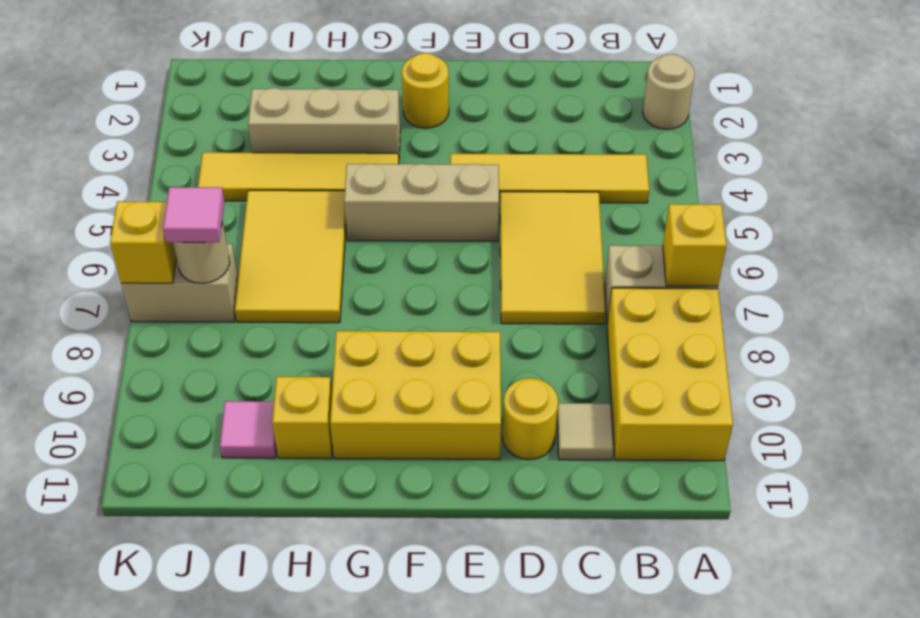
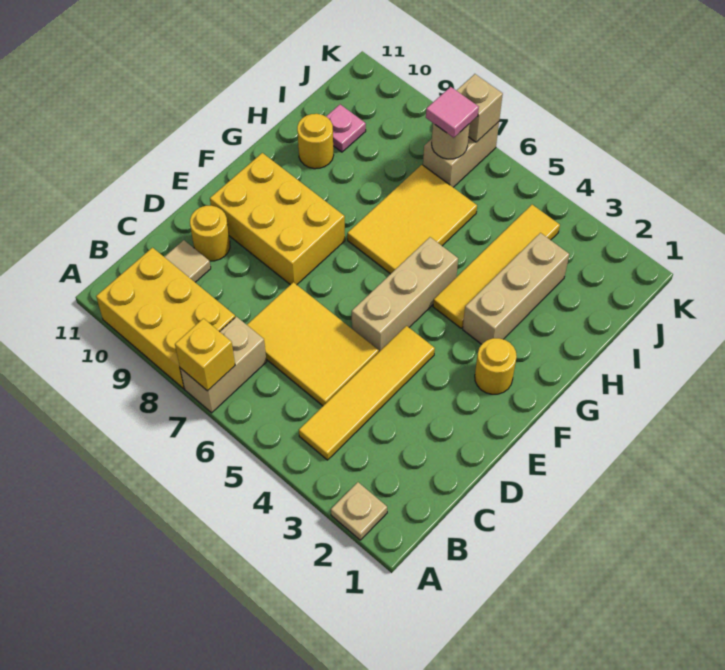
tan round brick A2 level 1 -> tan plate A2 level 1
yellow brick E9:G10 level 1 -> yellow brick E8:F10 level 1
yellow tile H5:I7 level 1 -> yellow tile G6:I7 level 1
yellow brick H10 level 1 -> yellow round brick H10 level 1
pink tile I10 level 1 -> pink plate I10 level 1
yellow brick K7 level 2 -> tan brick K7 level 2

